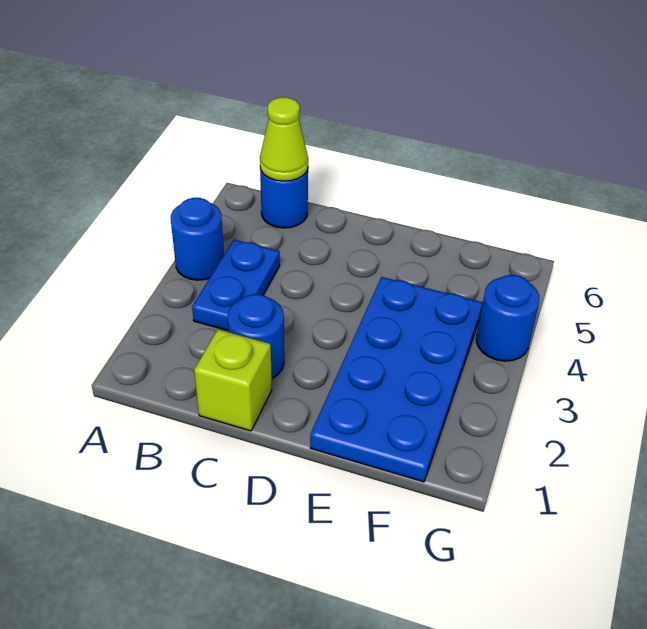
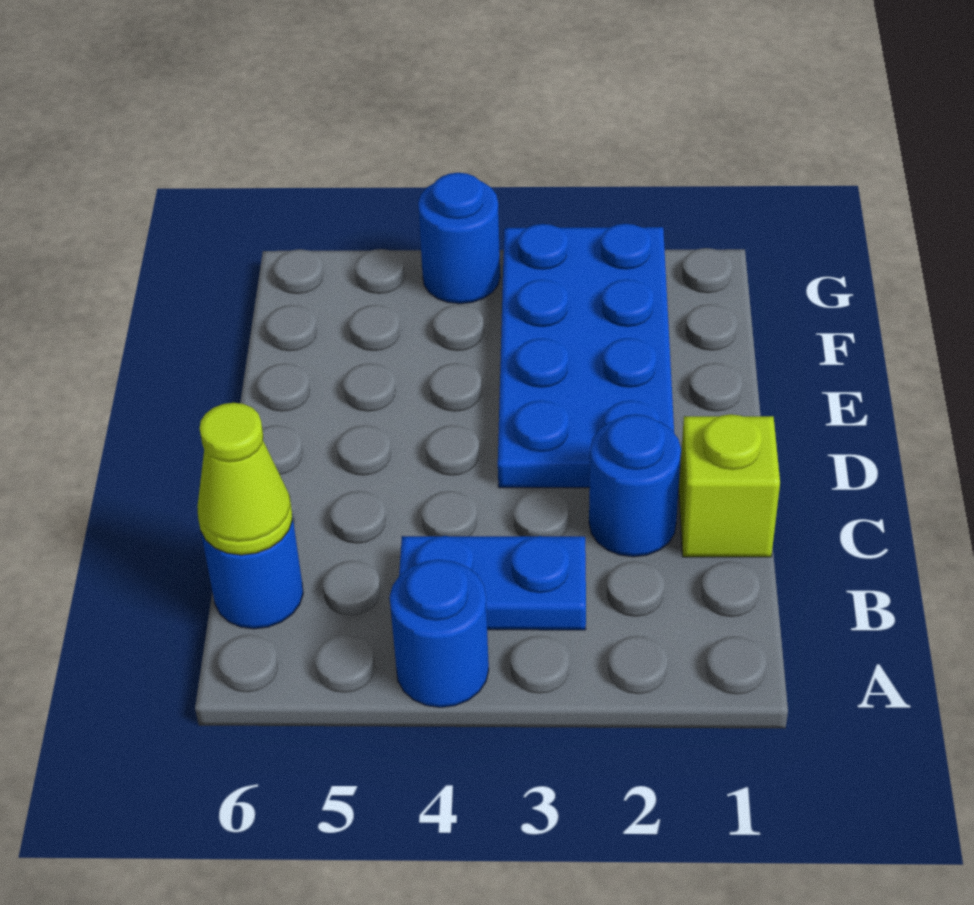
blue plate E1:F4 level 1 -> blue plate D2:G3 level 1

